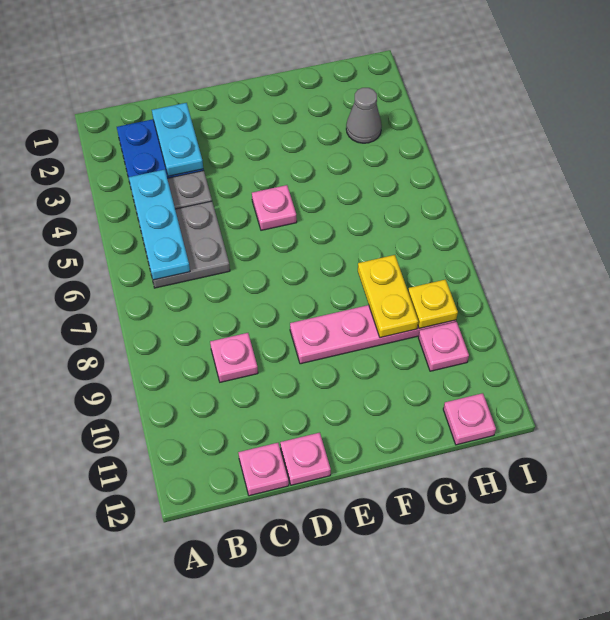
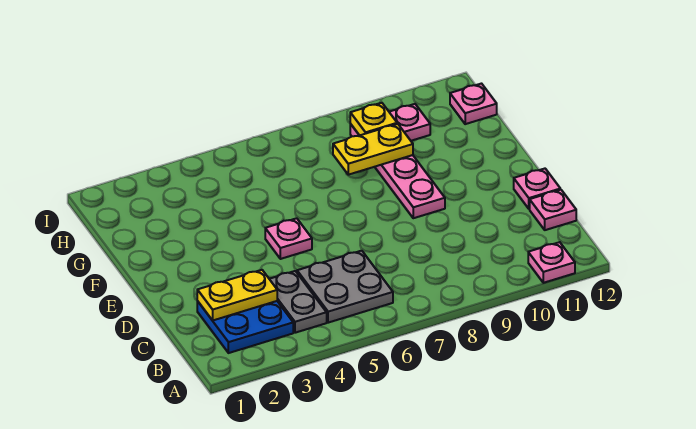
cyan plate B4:B6 level 2 -> none
cyan plate C2:C3 level 2 -> yellow plate C2:C3 level 2
pink plate C9 level 1 -> pink plate A11 level 1
grey cone H3 level 1 -> none

